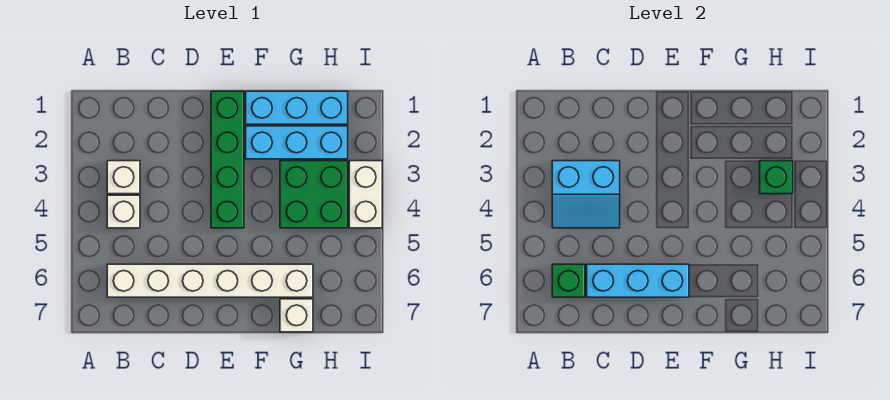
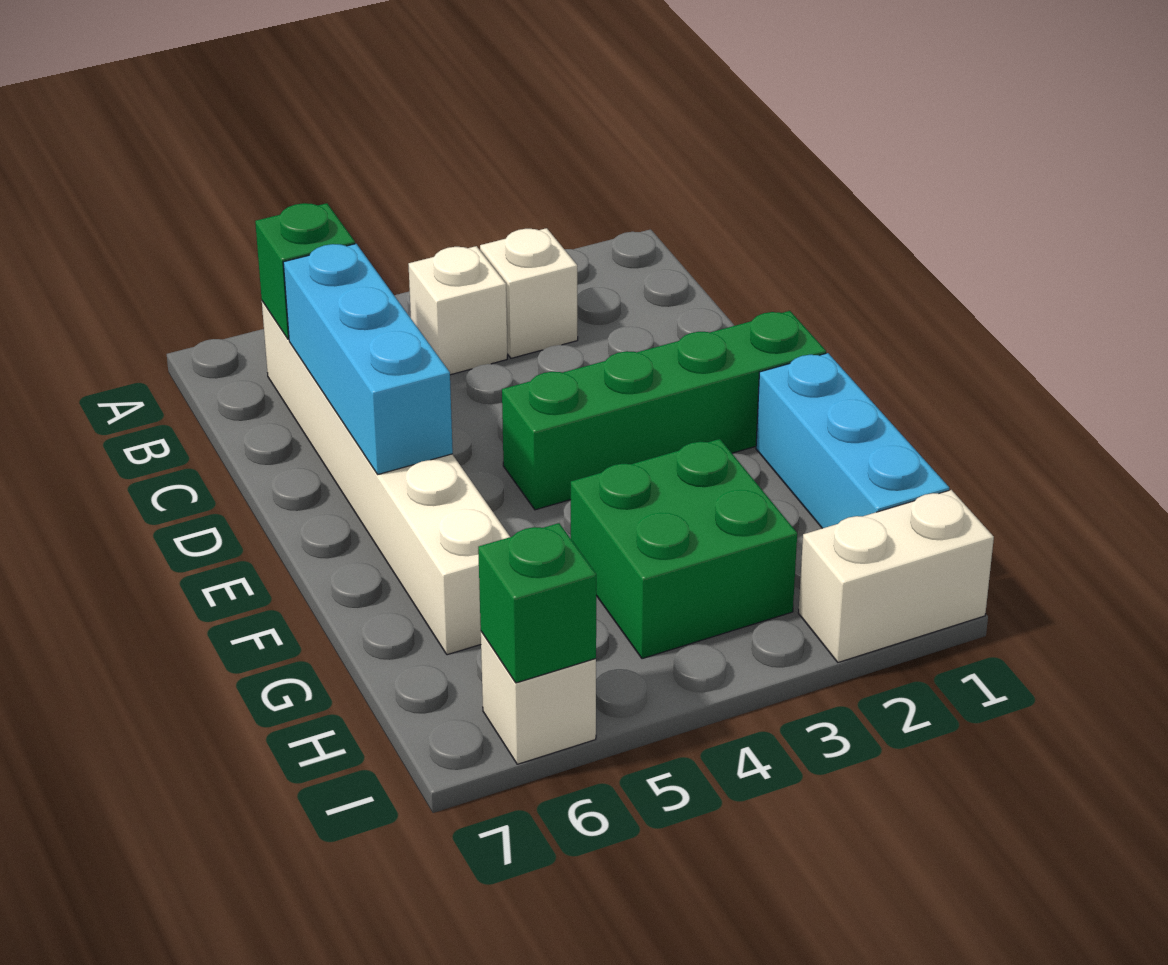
cyan slope B3:C4 level 2 top 3 -> none
cyan brick F2:H2 level 1 -> none
white brick G7 level 1 -> white brick I6 level 1
green brick H3 level 2 -> green brick I6 level 2
white brick I3:I4 level 1 -> white brick I1:I2 level 1

